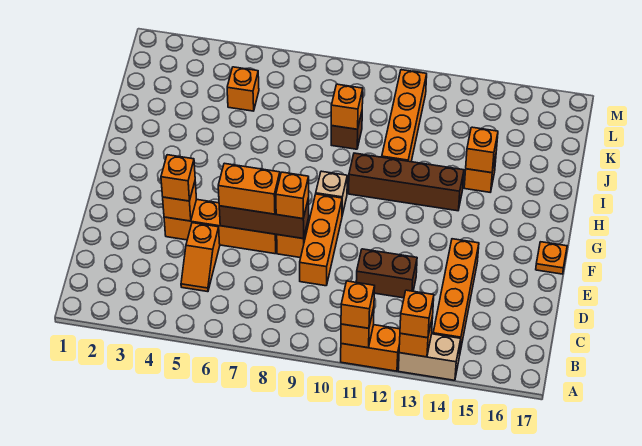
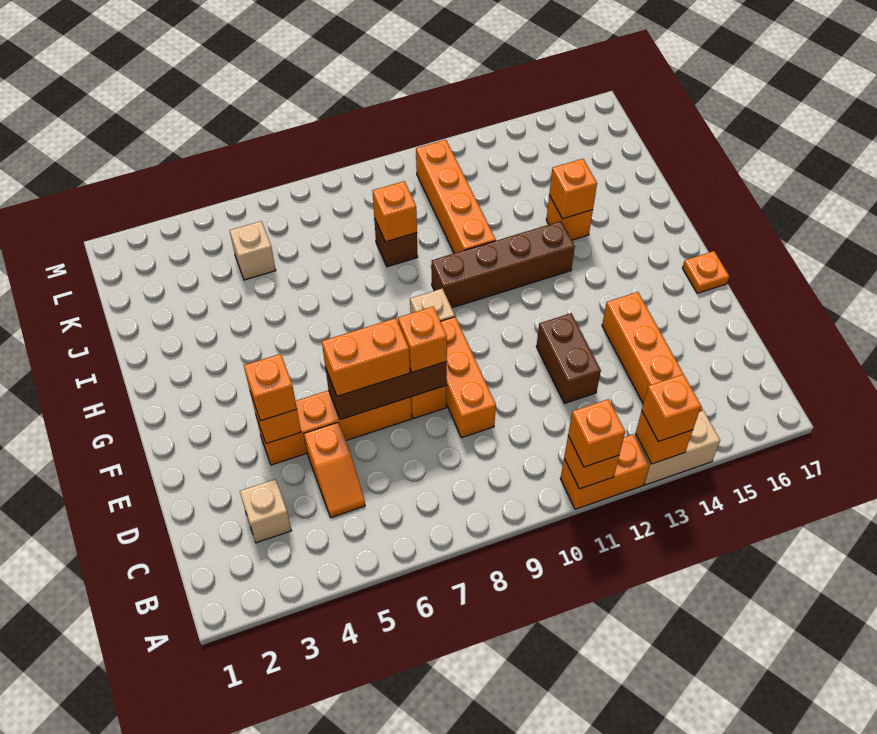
none -> tan brick C3 level 1
brown brick D11:D12 level 1 -> brown brick D12:E12 level 1
orange brick K5 level 1 -> tan brick K5 level 1

